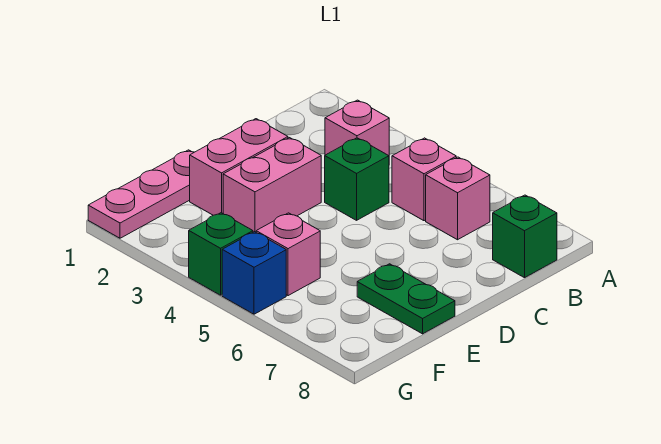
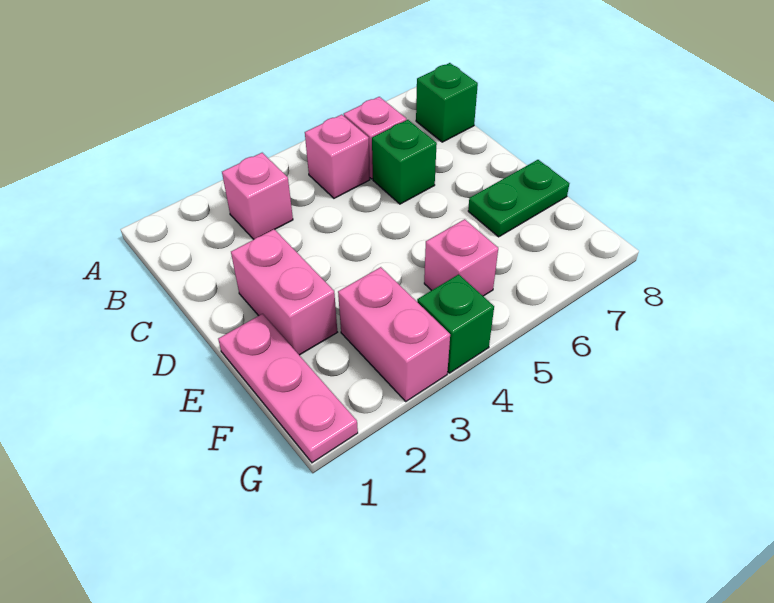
green brick C4 level 1 -> green brick C6 level 1
pink brick D3:E3 level 1 -> pink brick F3:G3 level 1
blue brick G5 level 1 -> none

